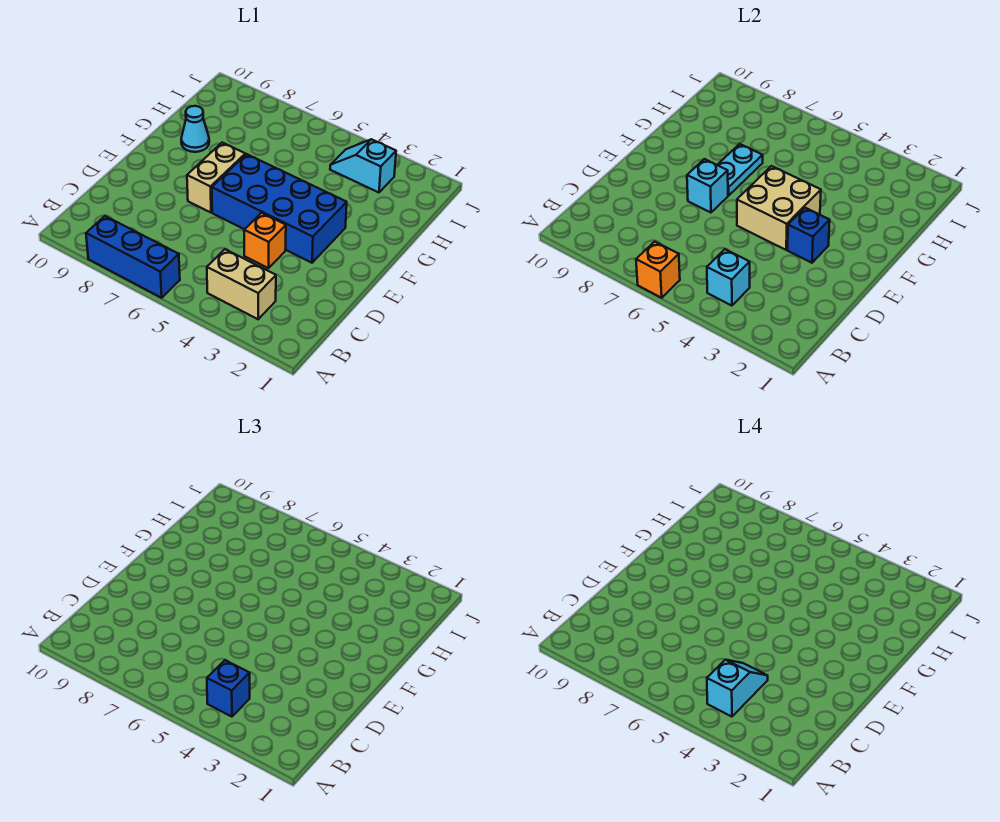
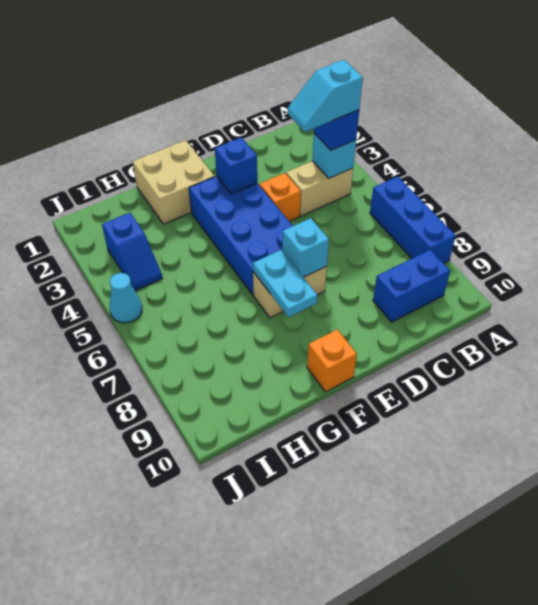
orange brick A6 level 2 -> orange brick F10 level 1
tan brick B3:B4 level 1 -> tan brick B4:C4 level 1
none -> blue brick B9:C9 level 1
tan brick E4:F5 level 2 -> tan brick F1:G2 level 1
cyan plate F7:G7 level 2 -> cyan plate F7:F8 level 2
cyan cone G9 level 1 -> cyan cone J5 level 1
cyan slope I3:I4 level 1 top 3 -> blue slope I3:I4 level 1 top 3

